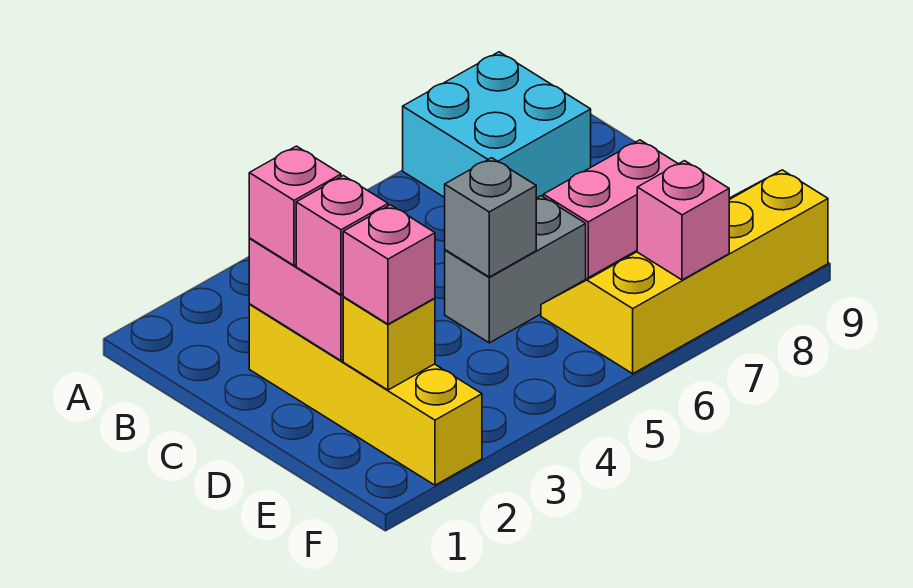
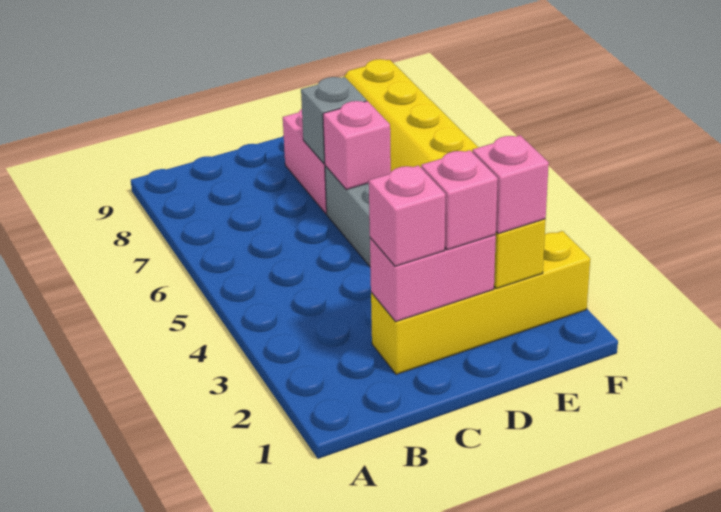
cyan brick A7:B8 level 1 -> none
grey brick D5 level 2 -> grey brick D7 level 2
pink brick F7 level 2 -> pink brick D6 level 2

